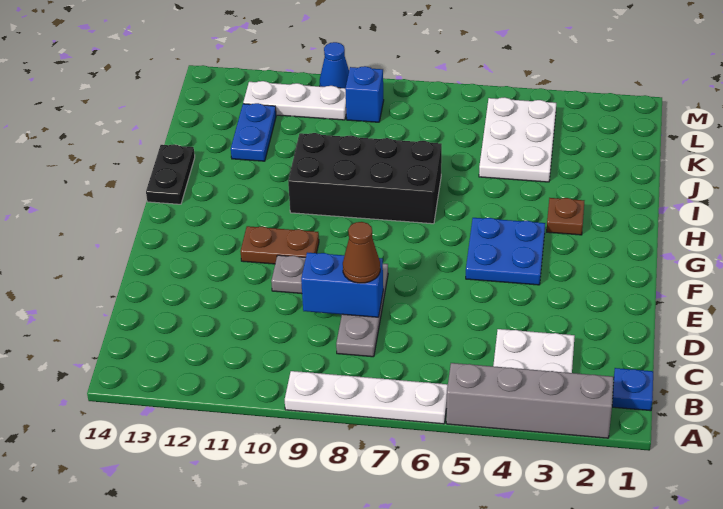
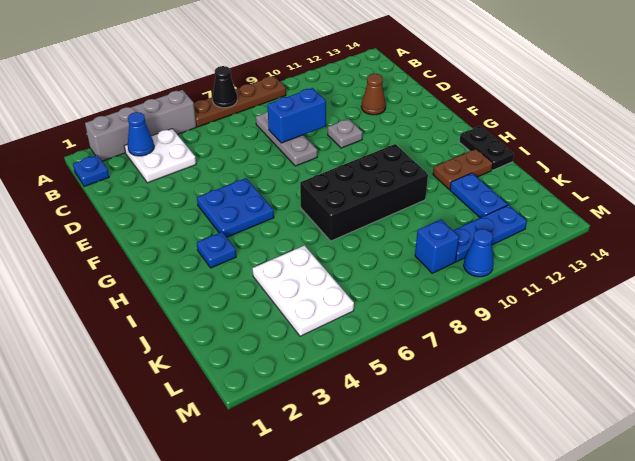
white plate A6:A9 level 1 -> brown plate A6:A9 level 1
none -> black cone A7 level 2
none -> blue cone B3 level 2
brown cone D8 level 3 -> brown cone D12 level 1
brown plate F10:F11 level 1 -> brown plate I12:I13 level 1
brown plate H3 level 1 -> blue plate H3 level 1
white plate L10:L12 level 1 -> blue plate L10:L12 level 1

